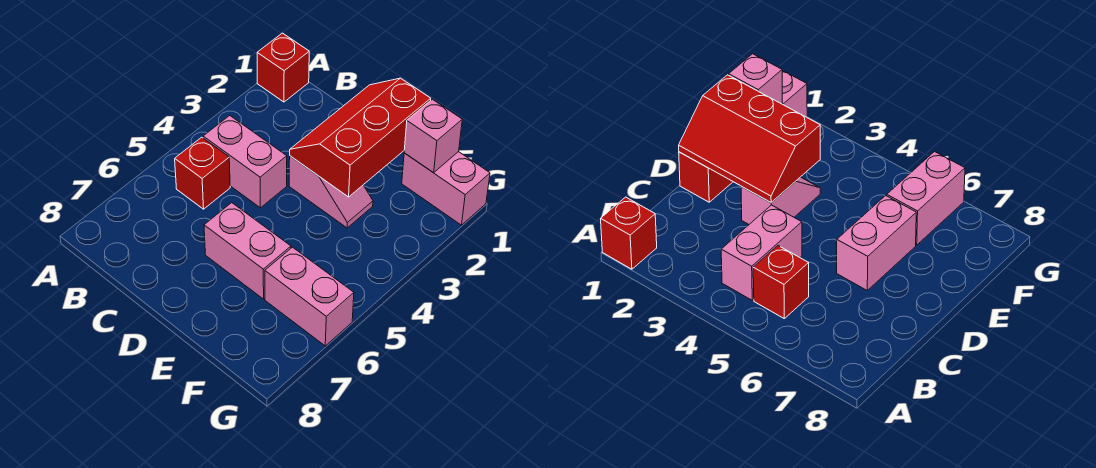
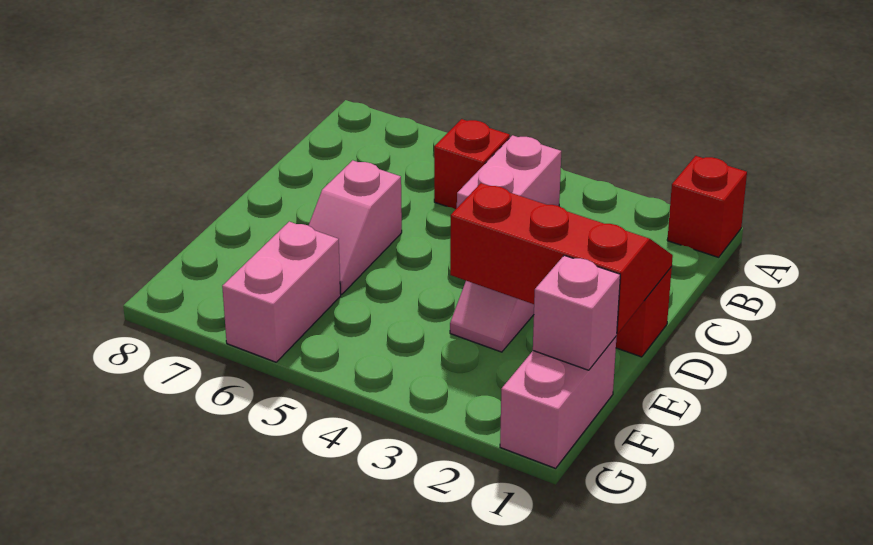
pink brick D6:E6 level 1 -> pink slope D6:E6 level 1 top D

